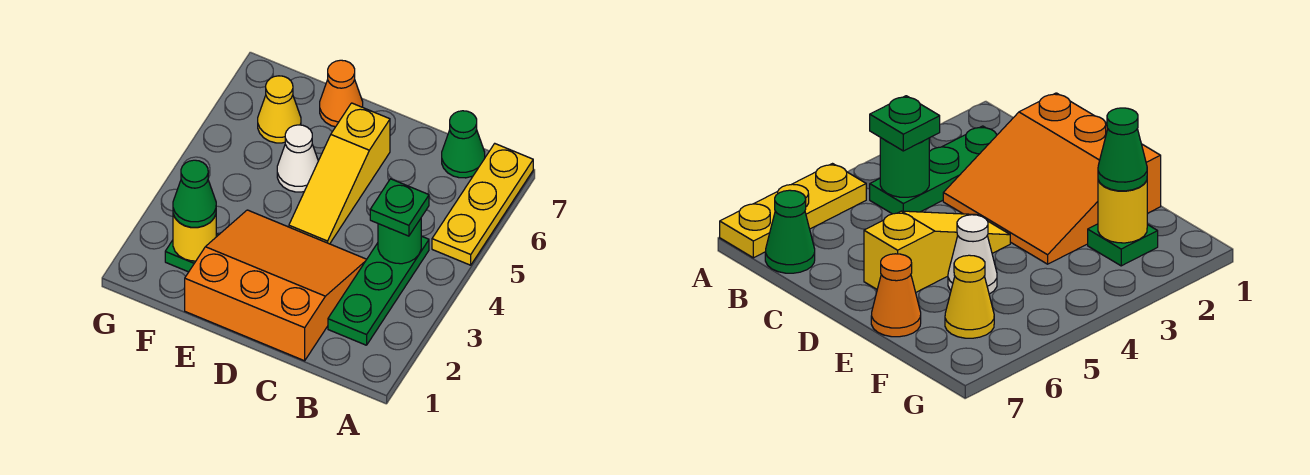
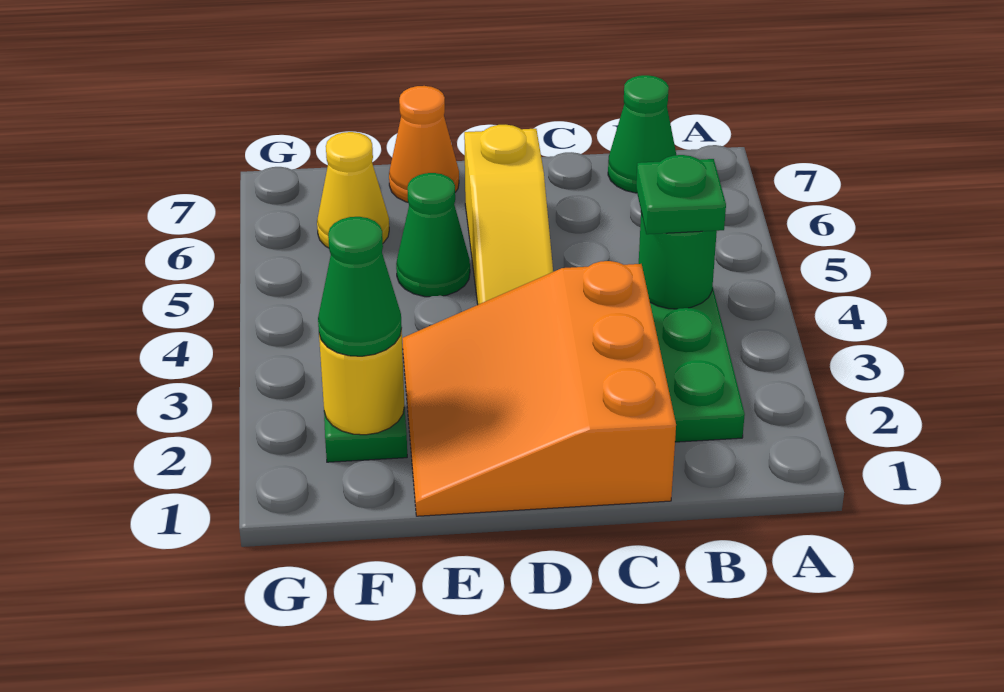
yellow plate A5:A7 level 1 -> none
orange slope C1:E3 level 1 top 1 -> orange slope C1:E3 level 1 top C
white cone E5 level 1 -> green cone E5 level 1

